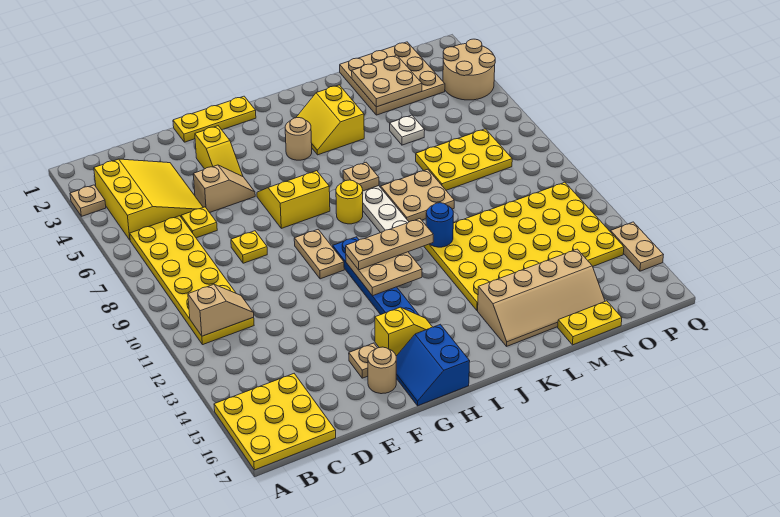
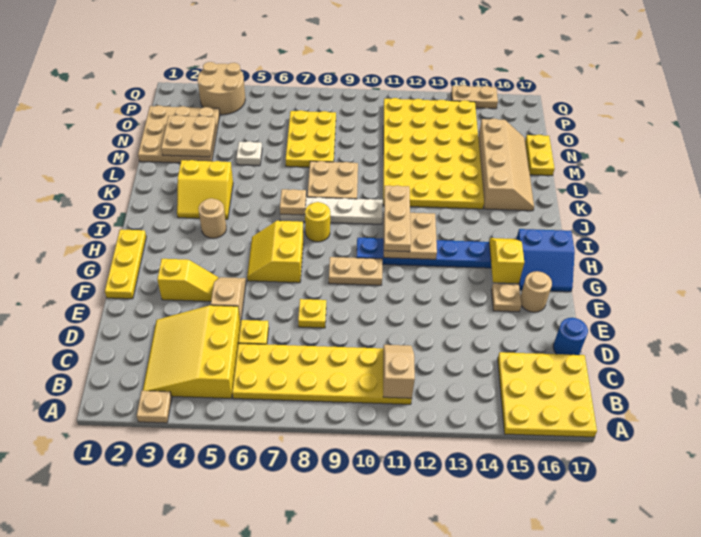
yellow slope B3:D5 level 1 top B -> yellow slope B3:D5 level 1 top 5
blue round brick K11 level 2 -> blue round brick D17 level 1

